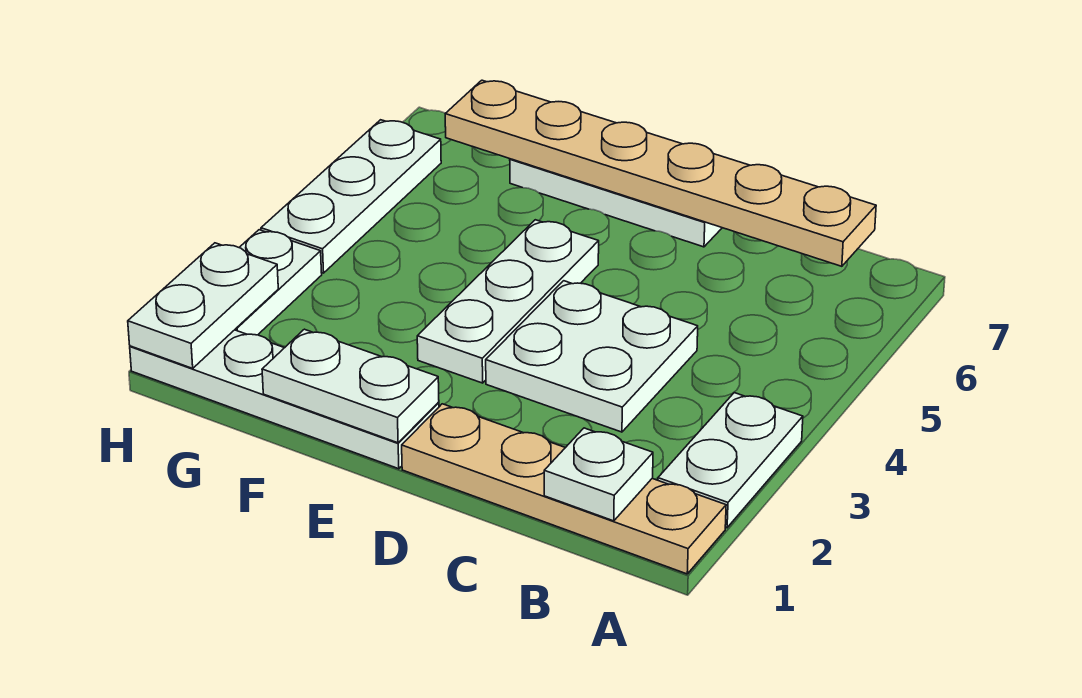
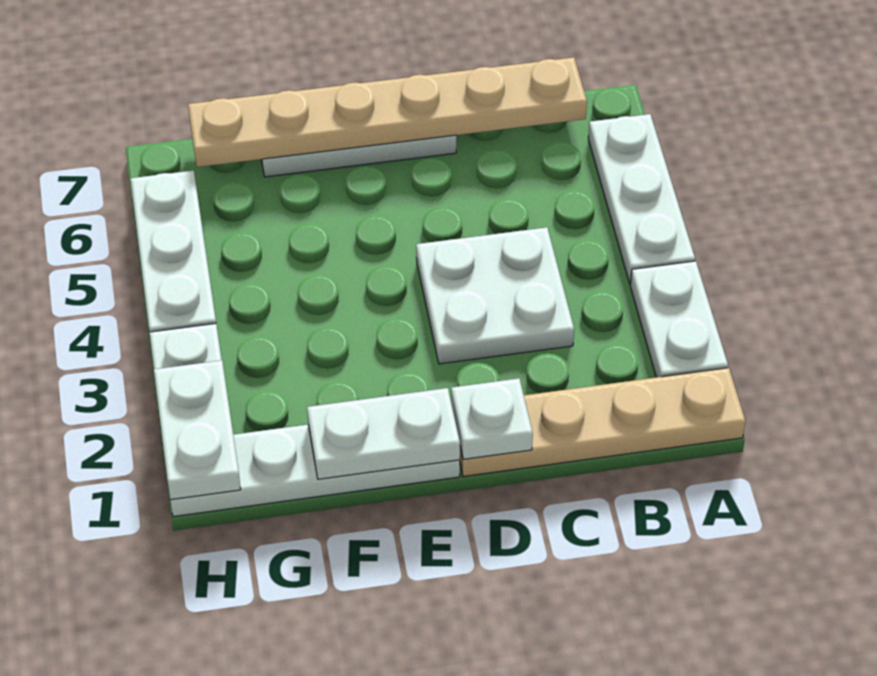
white plate B1 level 2 -> white plate D1 level 2
white plate E3:E5 level 1 -> white plate A4:A6 level 1

